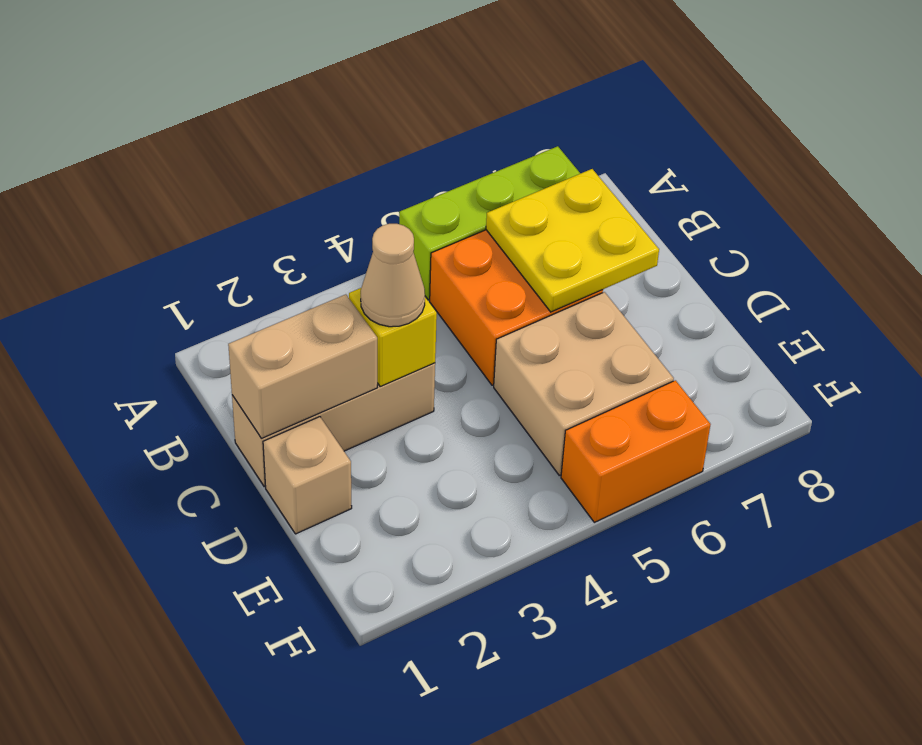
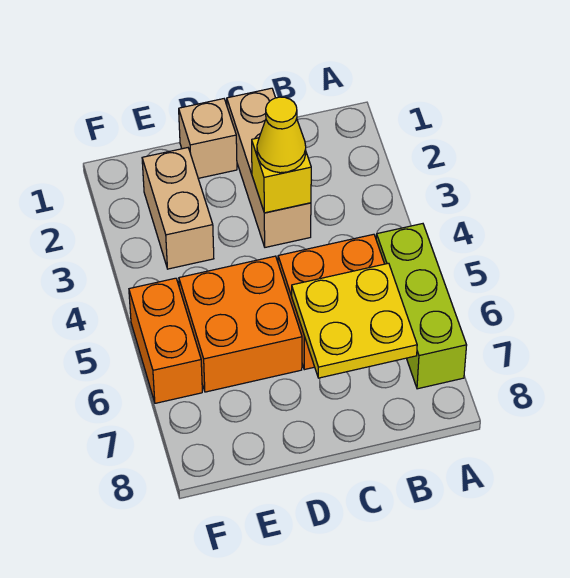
tan brick C1:C2 level 2 -> tan brick E2:E3 level 1
tan cone C3 level 3 -> yellow cone C3 level 3
tan brick D5:E6 level 1 -> orange brick D5:E6 level 1

